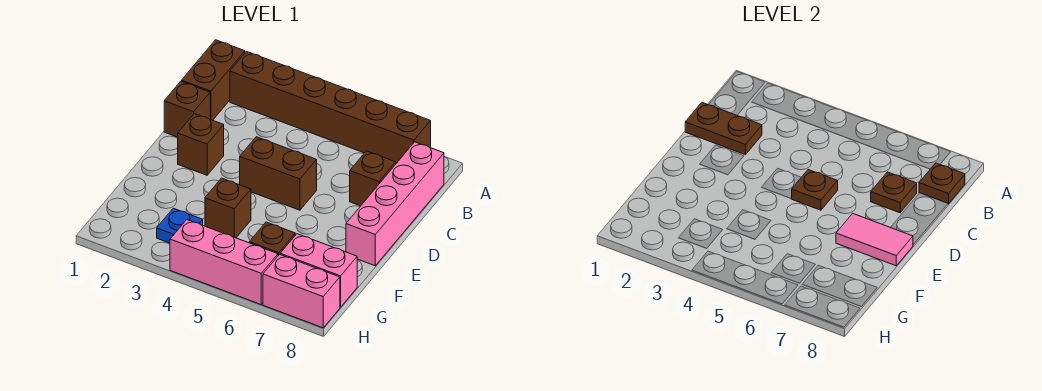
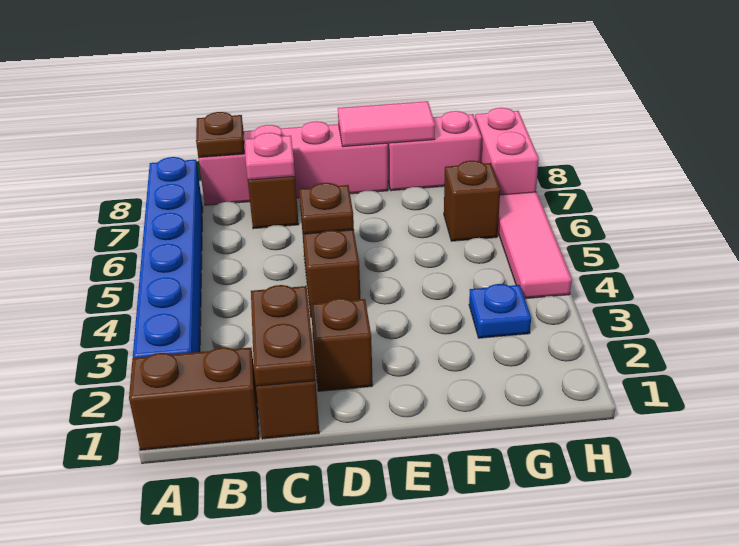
brown brick A2:A7 level 1 -> blue brick A2:A7 level 1
brown plate C7 level 2 -> pink plate C7 level 2
pink tile E7:E8 level 2 -> pink tile E8:F8 level 2
brown brick F4 level 1 -> none
pink brick G7:G8 level 1 -> pink brick F8:G8 level 1
pink brick H4:H6 level 1 -> pink tile H4:H6 level 1

